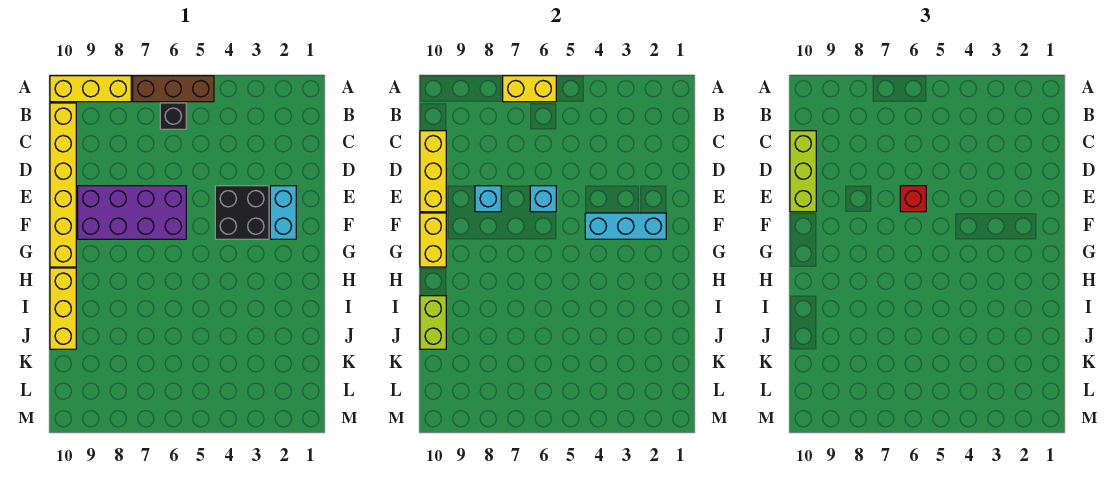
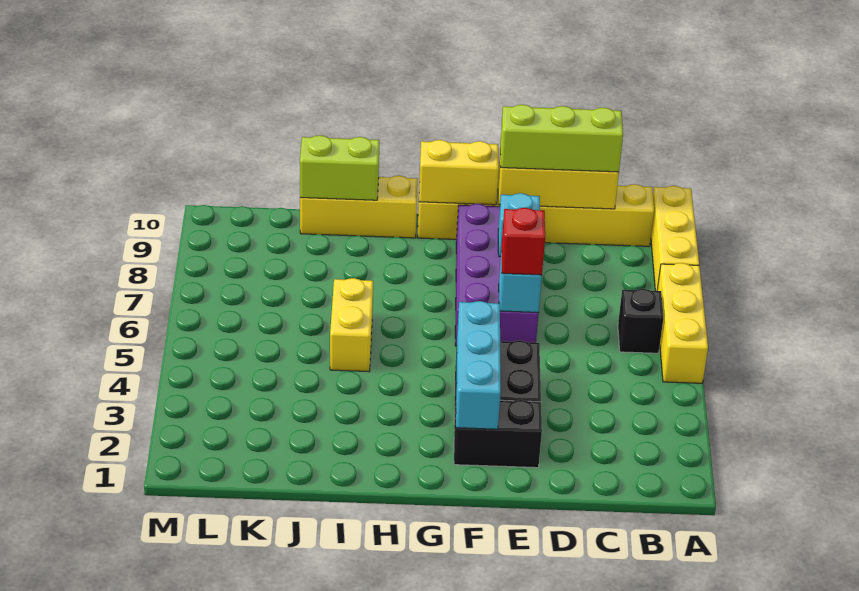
brown brick A5:A7 level 1 -> yellow brick A5:A7 level 1
yellow brick A6:A7 level 2 -> yellow brick I5:I6 level 1
cyan brick E2:F2 level 1 -> black brick E2:F2 level 1

